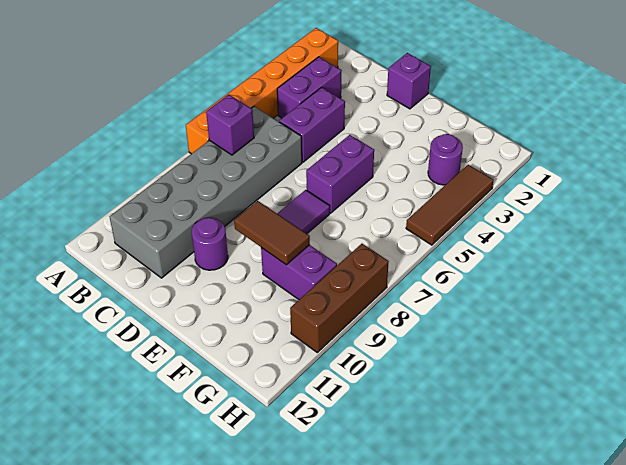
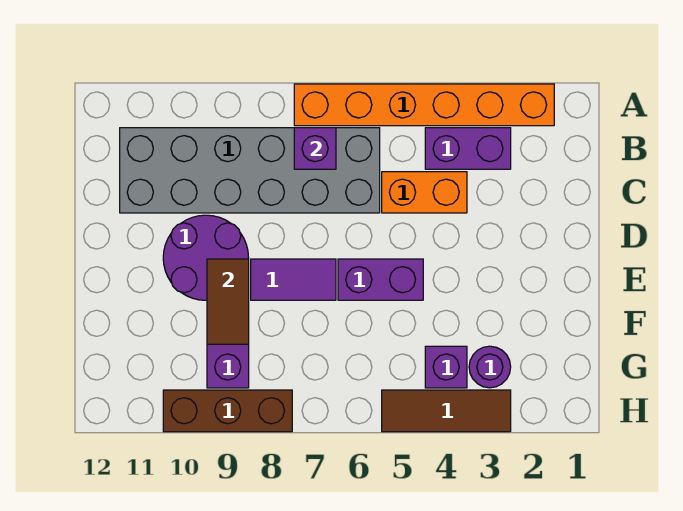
purple brick C4:C5 level 1 -> orange brick C4:C5 level 1
purple brick D1 level 1 -> purple brick G4 level 1
purple round brick D10 level 1 -> purple round brick D9:E10 level 1

